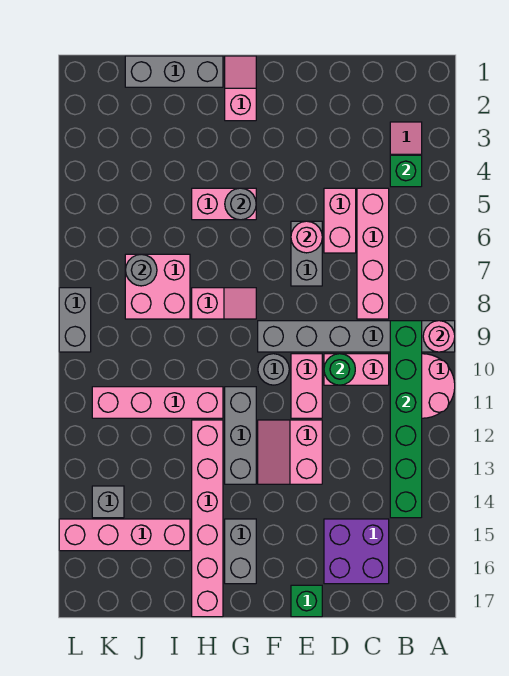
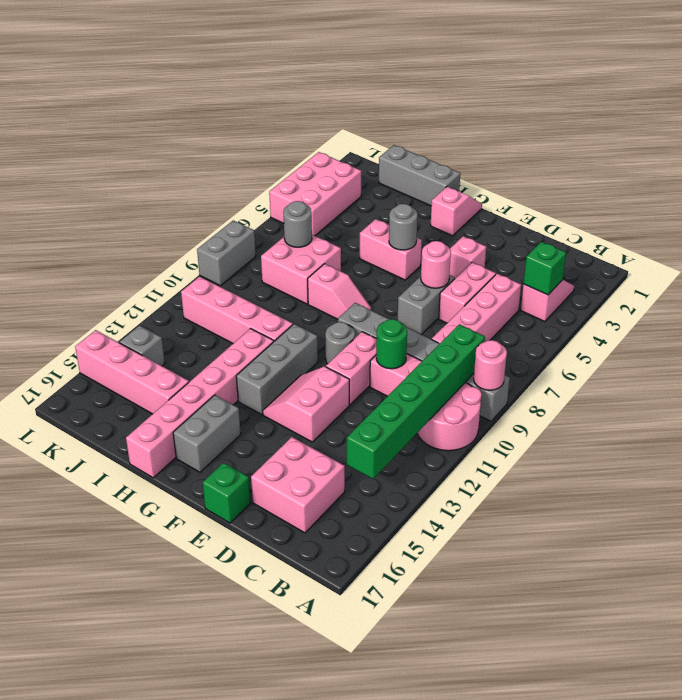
purple brick C15:D16 level 1 -> pink brick C15:D16 level 1
none -> pink brick E4 level 1
none -> pink brick K3:L5 level 1

